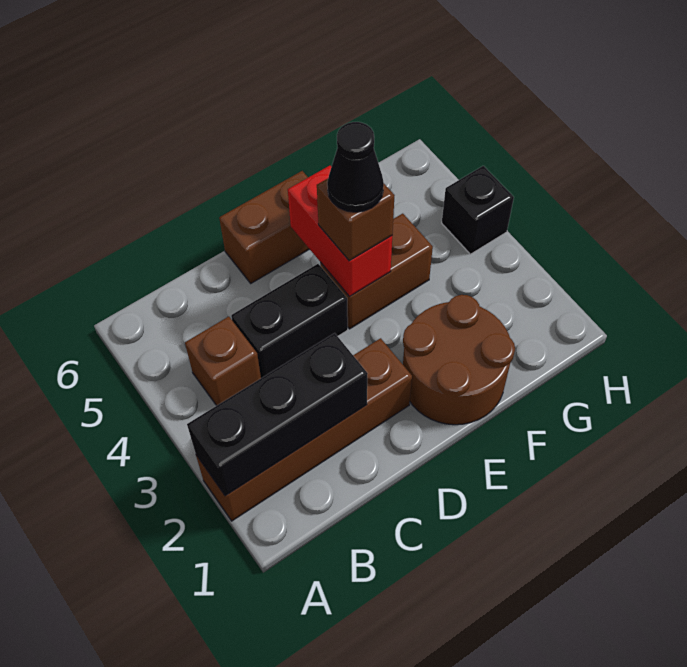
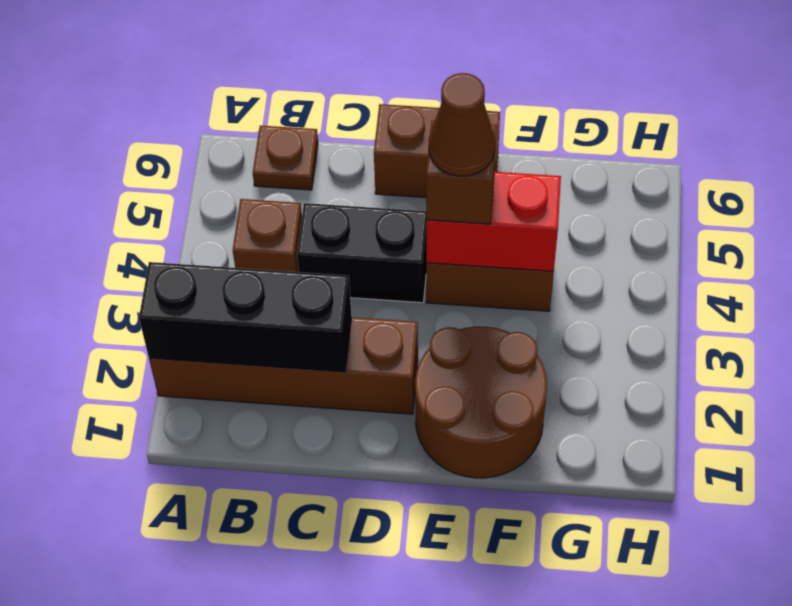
none -> brown plate B6 level 1
red brick E4:E5 level 2 -> red brick E4:F4 level 2
black cone E4 level 4 -> brown cone E4 level 4
black brick H4 level 1 -> none

